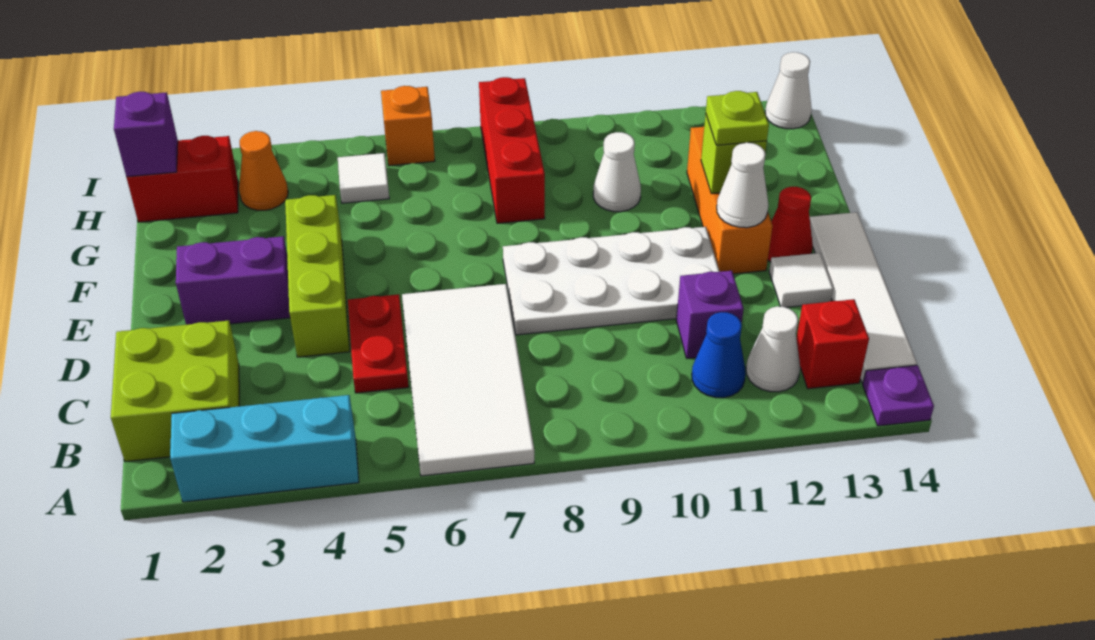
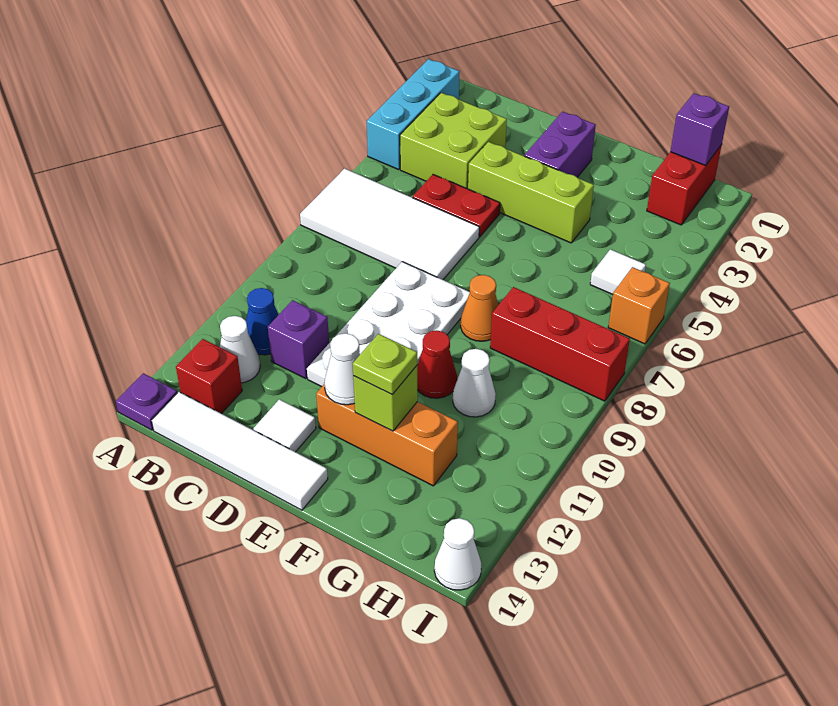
lime brick B1:C2 level 1 -> lime brick B3:C4 level 1
red cone E13 level 1 -> red cone F10 level 1
orange cone H3 level 1 -> orange cone F8 level 1

